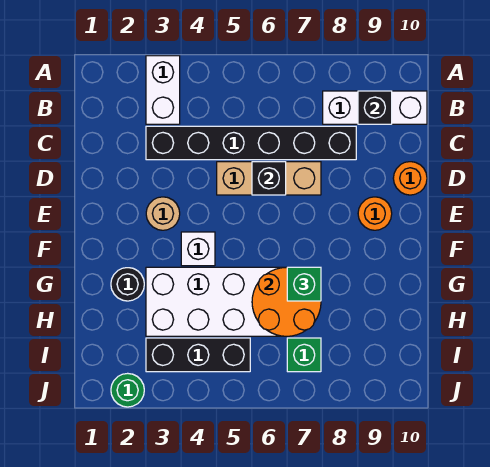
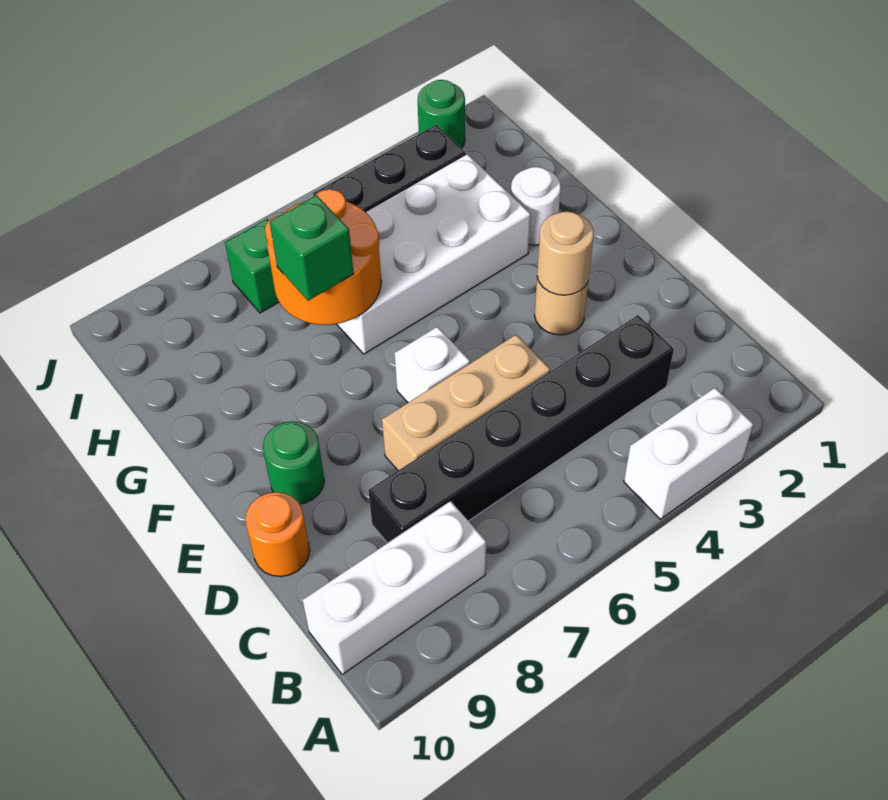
white brick A3:B3 level 1 -> white brick A3:A4 level 1
black brick B9 level 2 -> none
black brick D6 level 2 -> none
none -> tan round brick E3 level 2
orange round brick E9 level 1 -> green round brick E9 level 1
white brick F4 level 1 -> white brick E6 level 1
black round brick G2 level 1 -> white round brick G2 level 1

